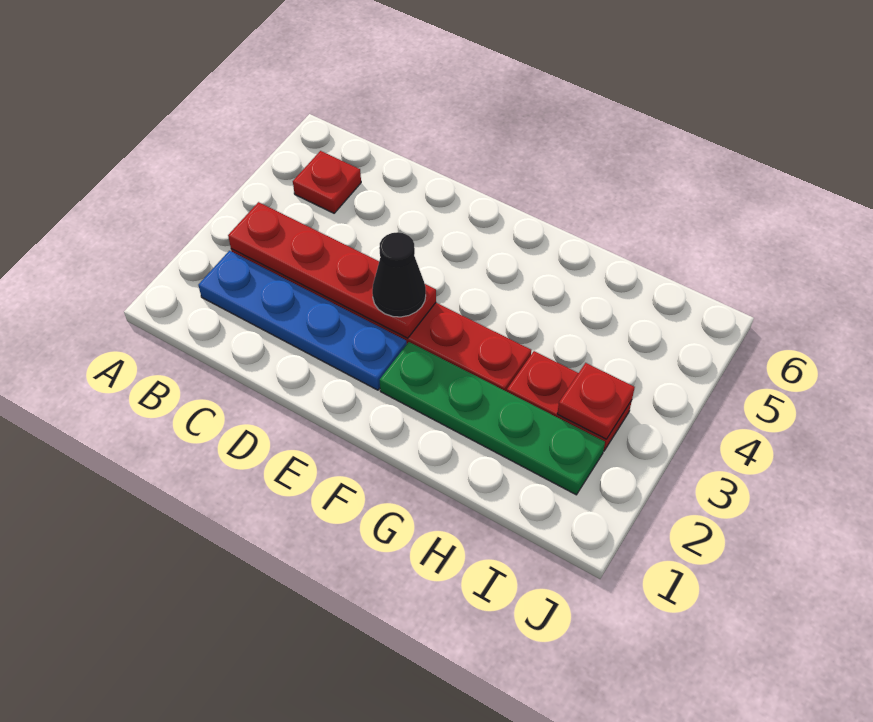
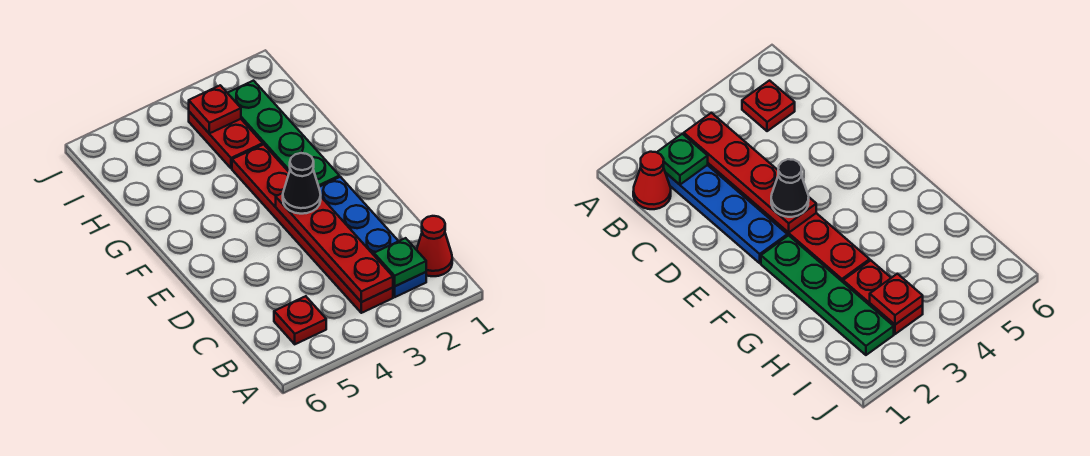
none -> red cone B1 level 1
none -> green plate B2 level 2

